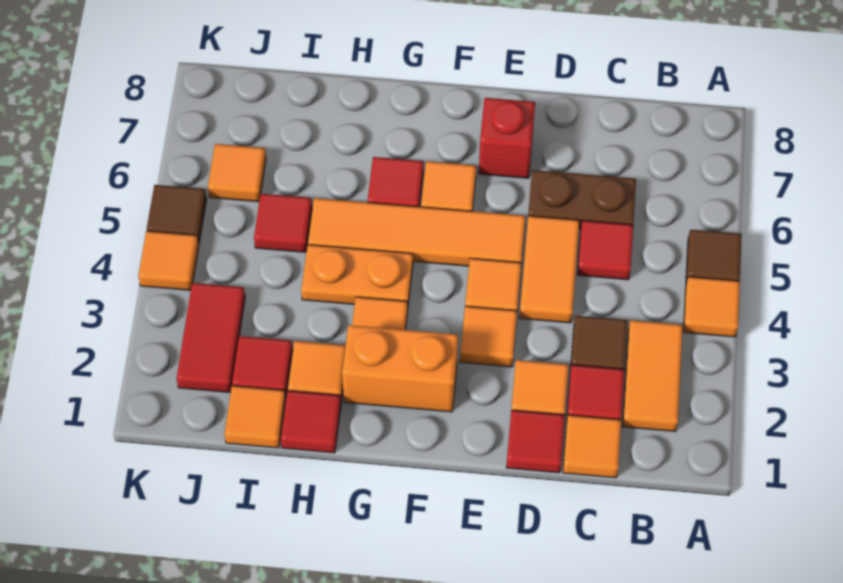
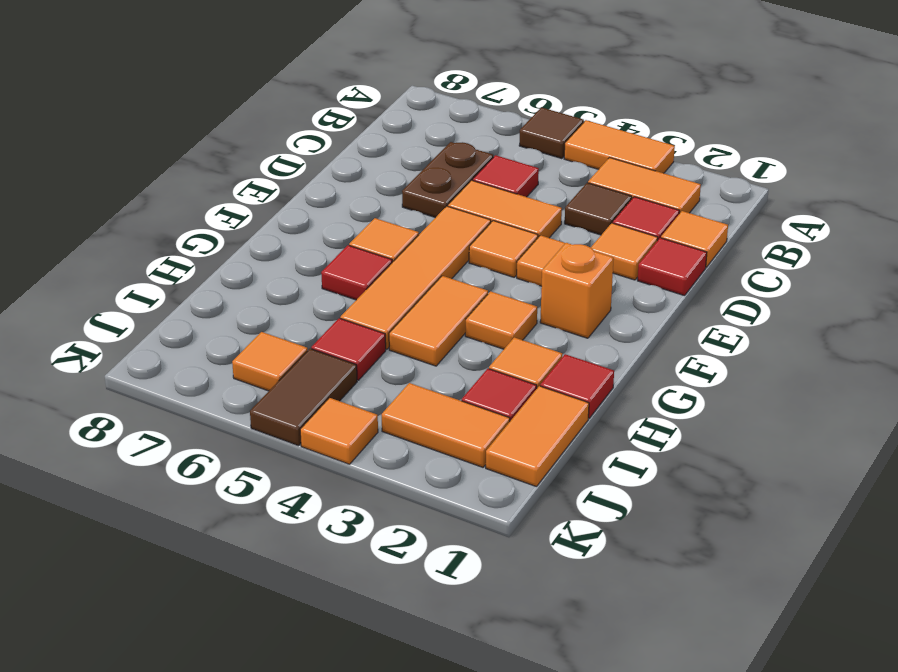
orange tile A4 level 1 -> orange tile A3:A4 level 1
red brick E7 level 1 -> none
orange brick F2:G2 level 1 -> orange brick F2 level 1
orange plate G4:H4 level 1 -> orange tile G4:H4 level 1
orange tile I1 level 1 -> orange tile I1:J1 level 1
red tile J2:J3 level 1 -> orange tile J2:J3 level 1
brown tile K5 level 1 -> brown tile J5:K5 level 1

